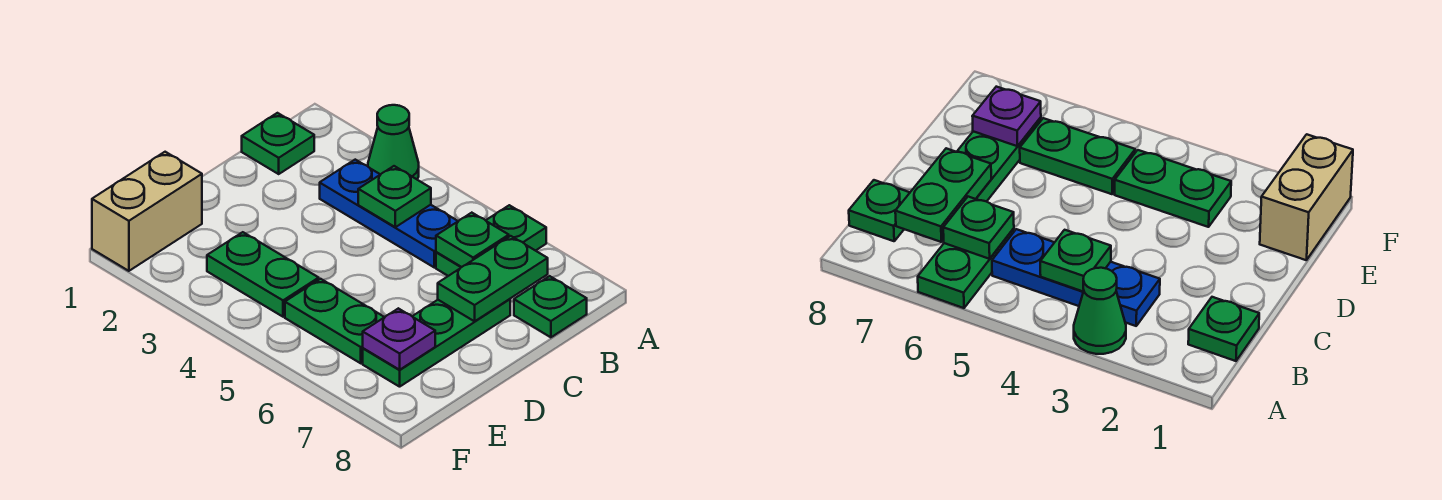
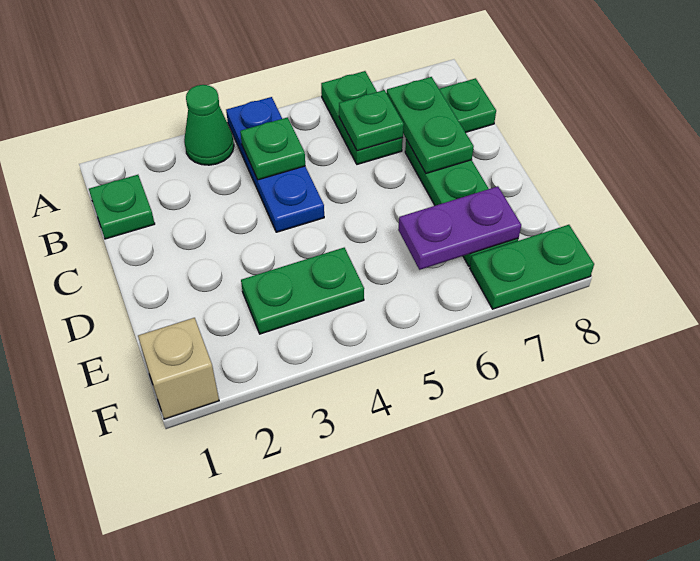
blue plate B3:B5 level 1 -> blue plate A4:C4 level 1
tan brick E1:F1 level 1 -> tan brick F1 level 1
green plate E5:E6 level 1 -> green plate F7:F8 level 1
purple plate E7 level 2 -> purple plate E6:E7 level 2

